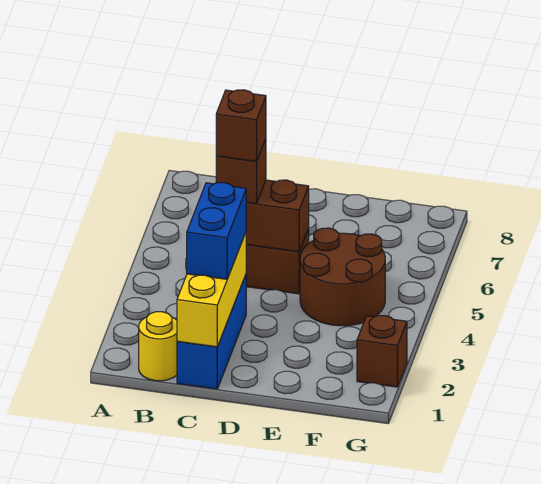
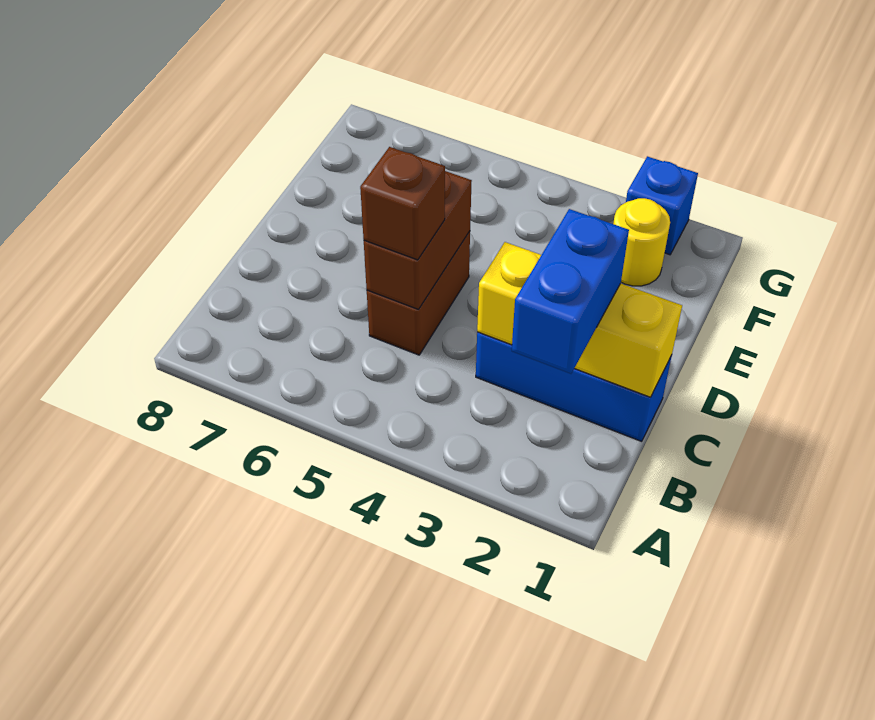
yellow round brick B1 level 1 -> yellow round brick F2 level 1
blue brick C2:C3 level 3 -> blue brick B2:C2 level 3
brown brick C5 level 4 -> none
brown round brick E4:F5 level 1 -> none
brown brick G2 level 1 -> blue brick G2 level 1

